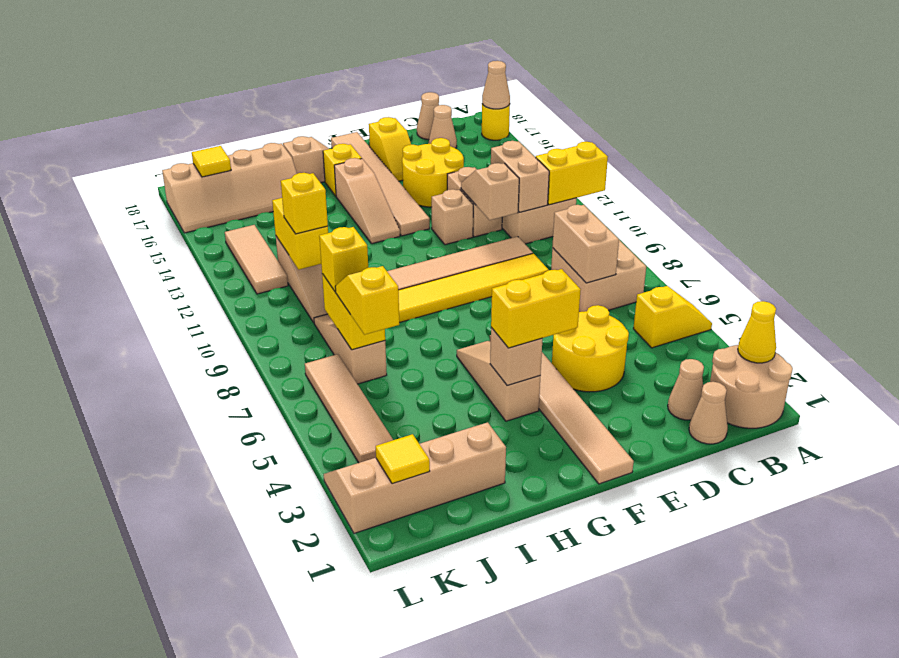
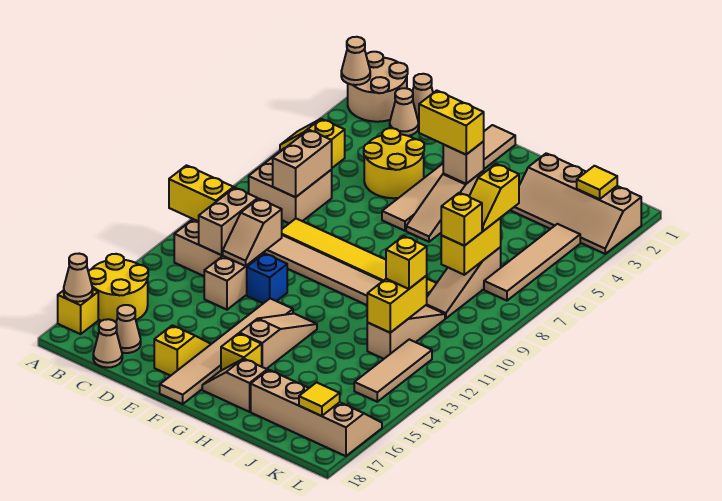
yellow cone A2 level 2 -> tan cone A2 level 2
yellow round brick A17 level 1 -> yellow brick A17 level 1
yellow round brick D14:E15 level 1 -> yellow round brick A15:B16 level 1
tan brick E12 level 1 -> blue brick E12 level 1

